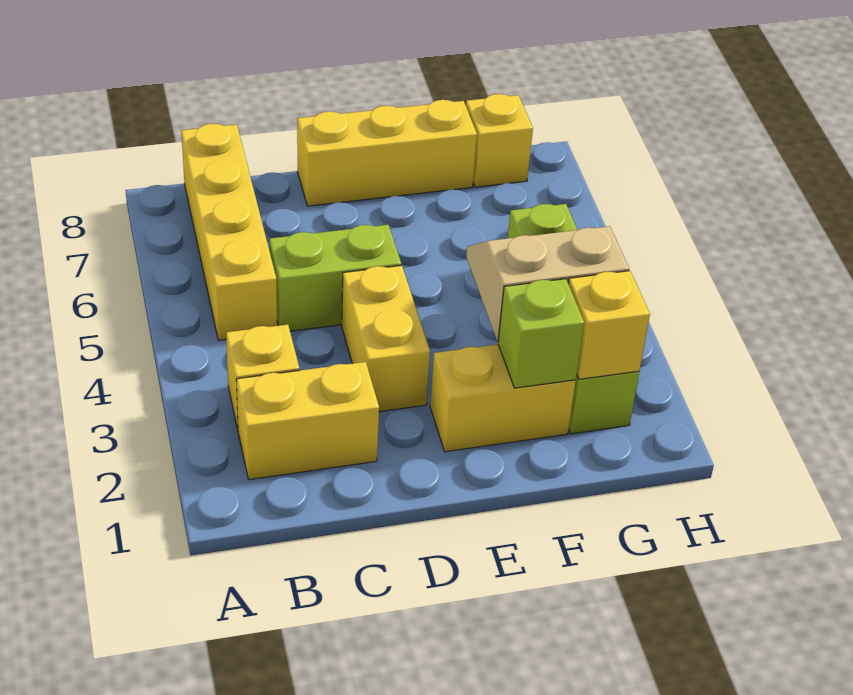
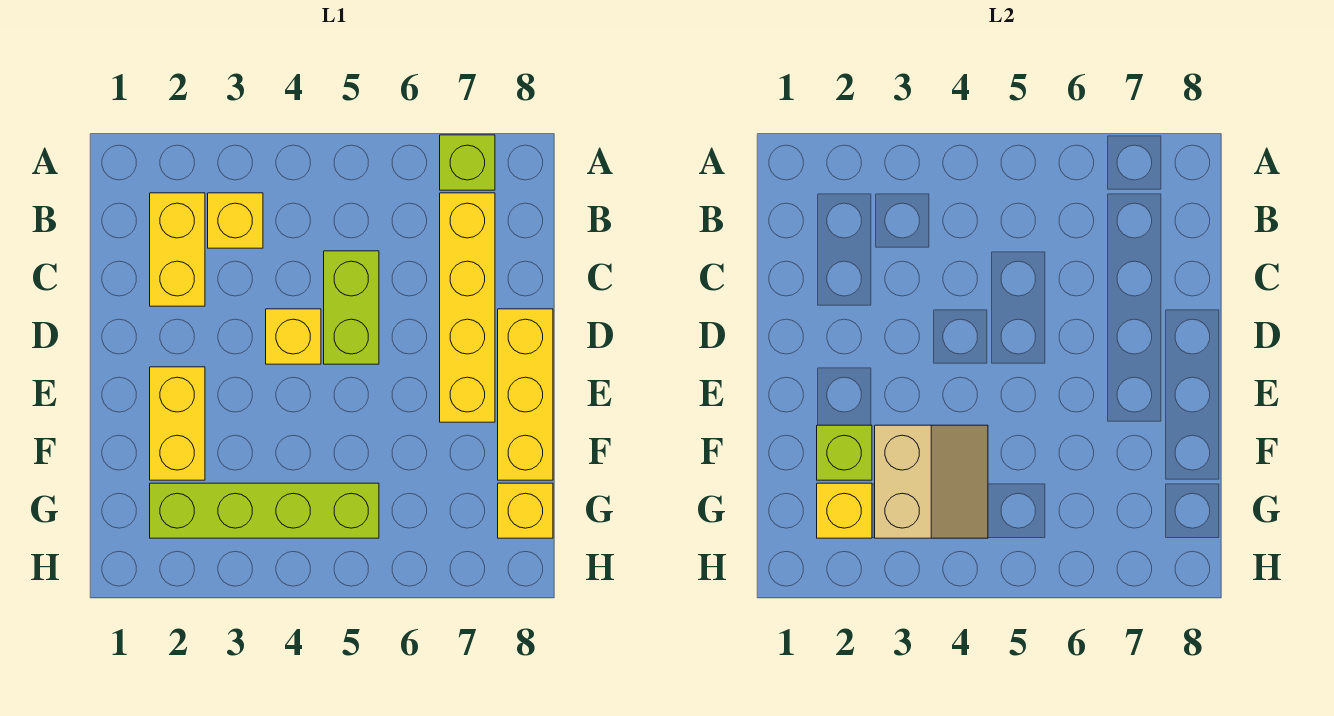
none -> lime brick A7 level 1
yellow brick B5:B8 level 1 -> yellow brick B7:E7 level 1
yellow brick D3:D4 level 1 -> yellow brick D4 level 1

